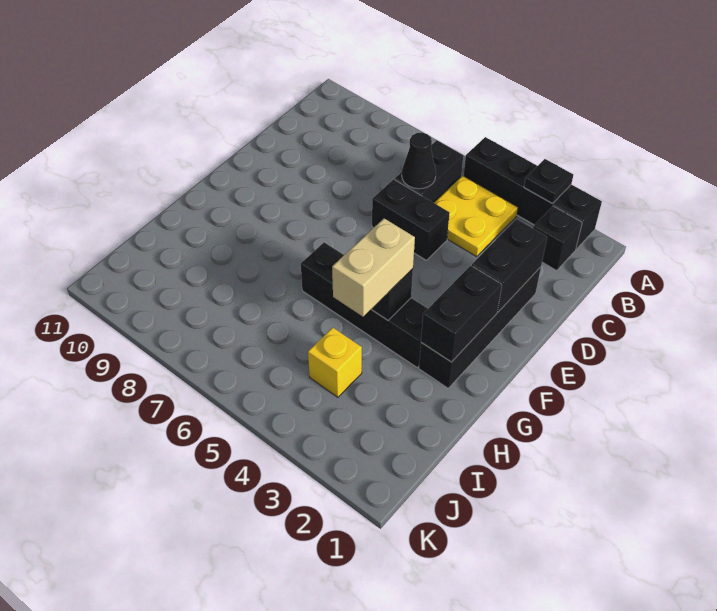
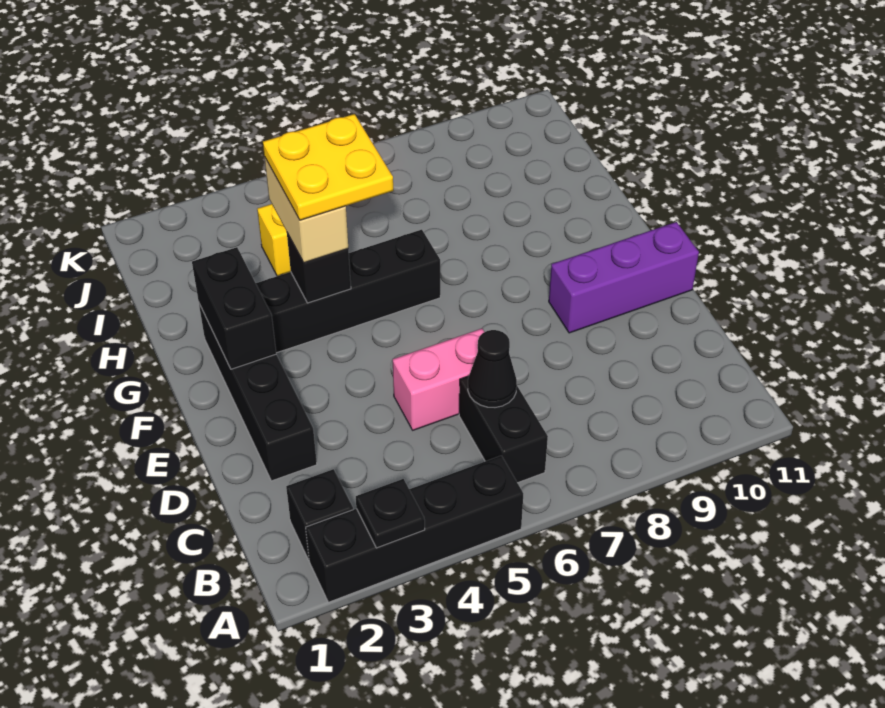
yellow plate B4:C5 level 1 -> yellow plate G4:H5 level 4
black brick D2:E2 level 2 -> none
black brick D5:D6 level 1 -> pink brick D5:D6 level 1
none -> purple brick E9:E11 level 1

